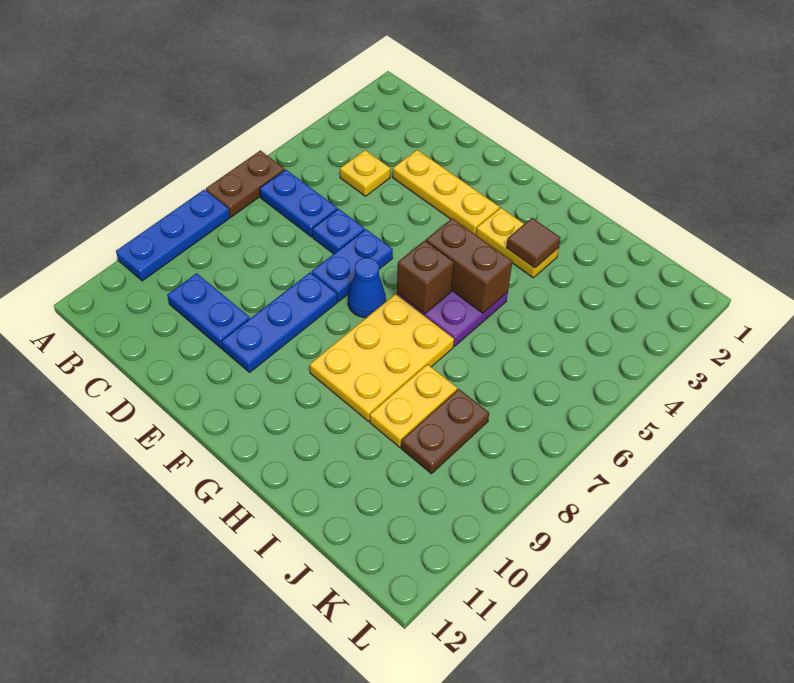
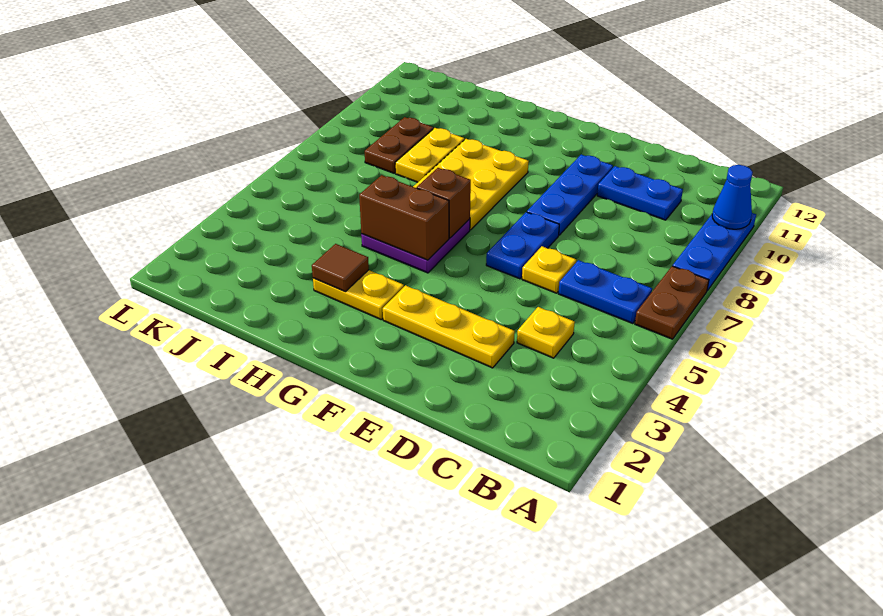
blue plate D6 level 1 -> yellow plate D6 level 1
blue cone F7 level 1 -> blue cone A10 level 2

